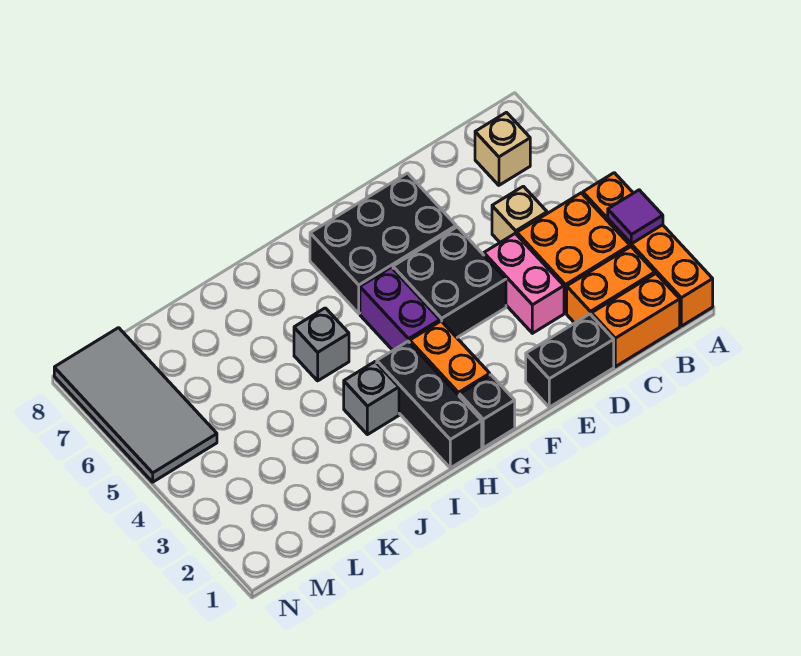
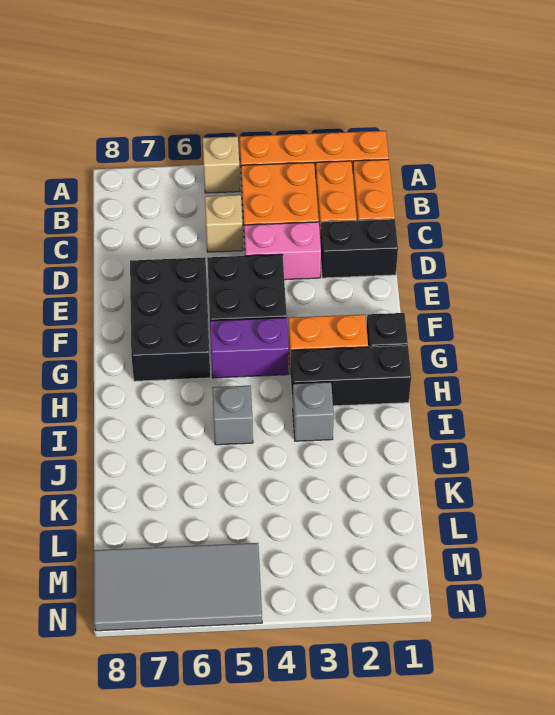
purple tile A3 level 2 -> none
tan brick B7 level 1 -> tan brick A5 level 1
black brick D1:E1 level 1 -> black brick D1:D2 level 1

